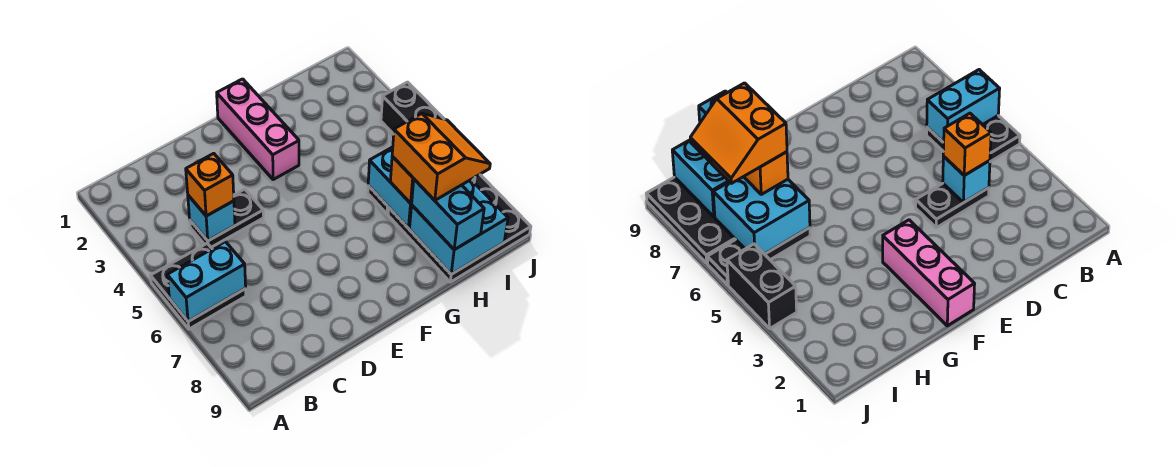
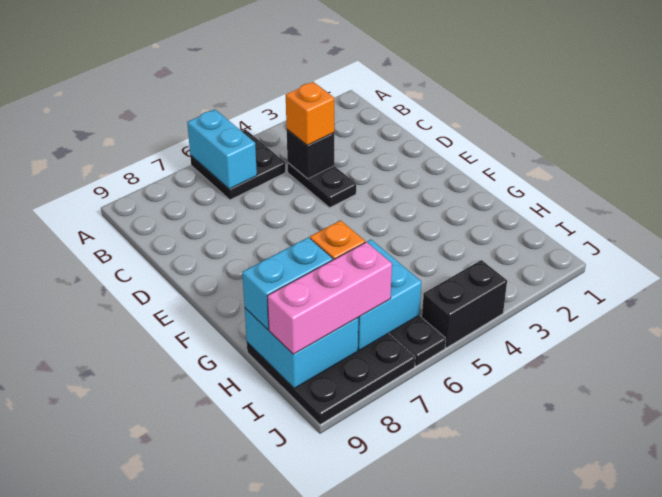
cyan brick C4 level 2 -> black brick C4 level 2
pink brick F1:F3 level 1 -> pink brick I7:I9 level 3
orange slope H7:I8 level 4 top H -> none

